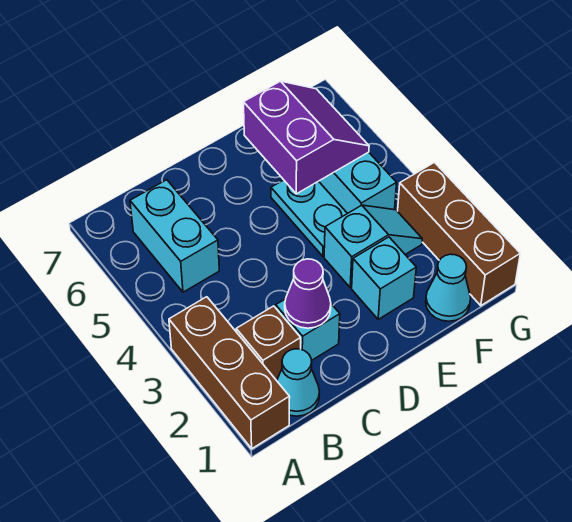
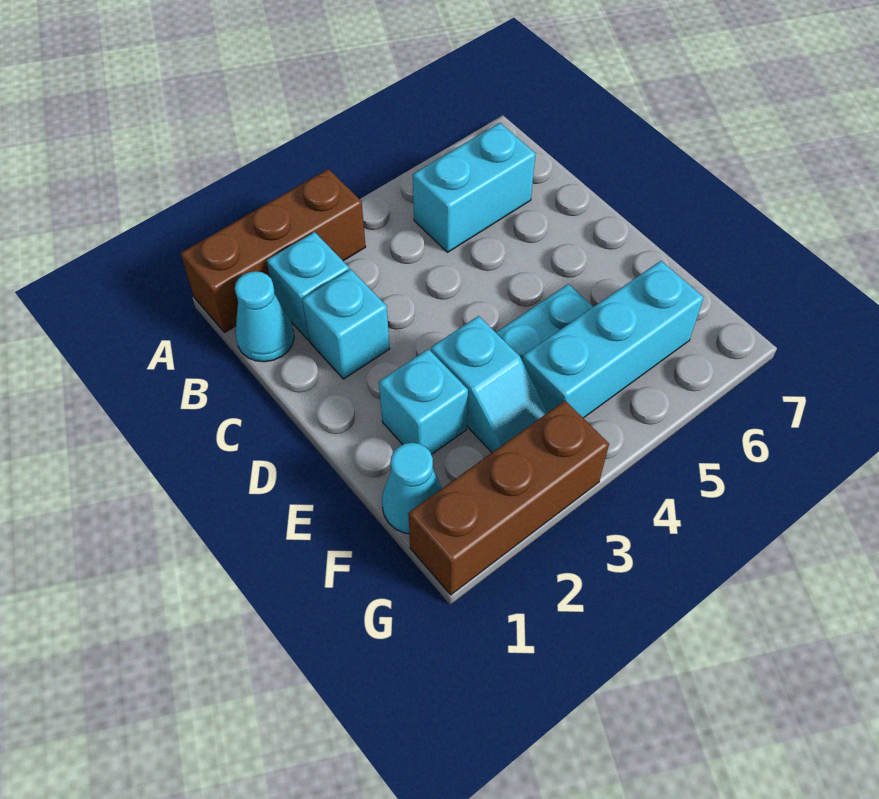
brown brick B2 level 1 -> cyan brick B2 level 1
purple cone C2 level 2 -> none
purple slope E5:F6 level 2 top E -> none

